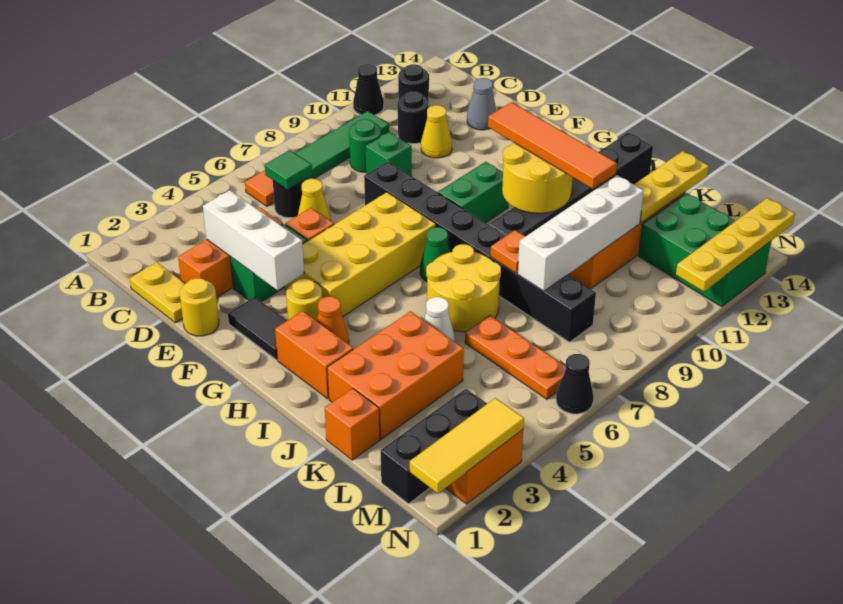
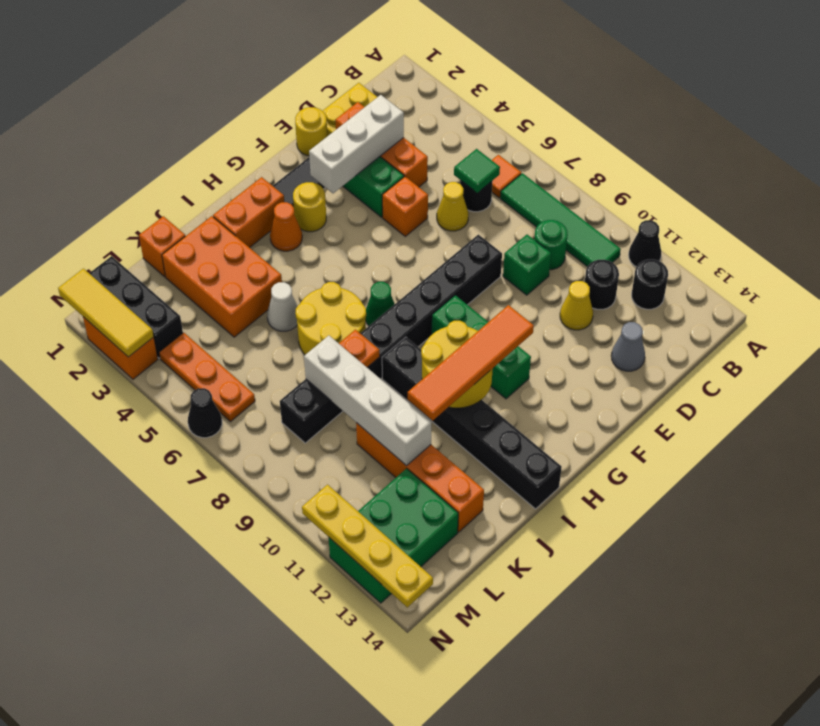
yellow brick F4:G7 level 1 -> none
green brick G9:G10 level 1 -> green brick G9:G11 level 1
orange plate K6:M6 level 1 -> orange plate M4:M6 level 1
yellow plate K12:K14 level 2 -> none

